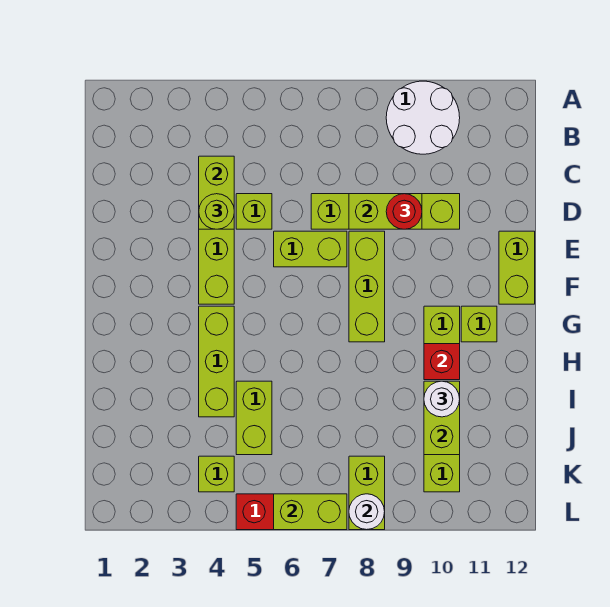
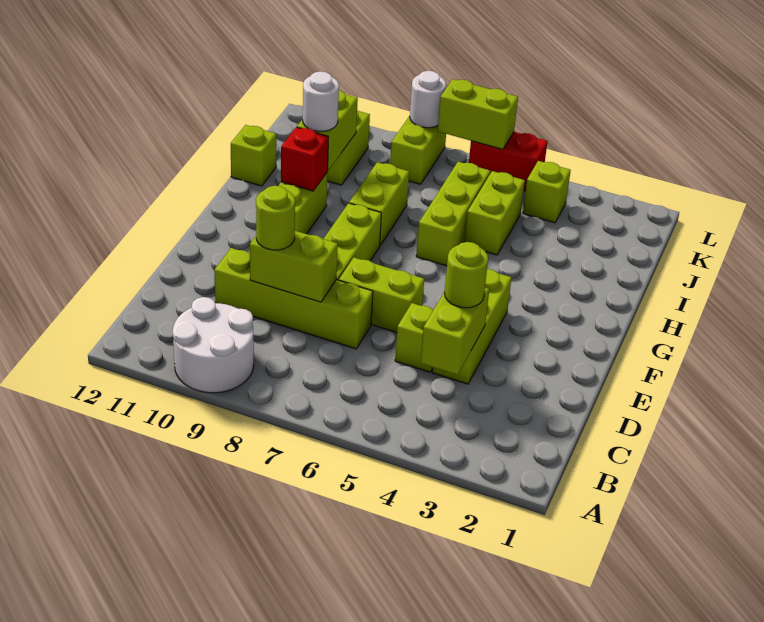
red round brick D9 level 3 -> lime round brick D9 level 3
lime brick E12:F12 level 1 -> lime brick H8:I8 level 1
lime brick G4:I4 level 1 -> lime brick H6:J6 level 1
lime brick G11 level 1 -> lime brick I12 level 1

